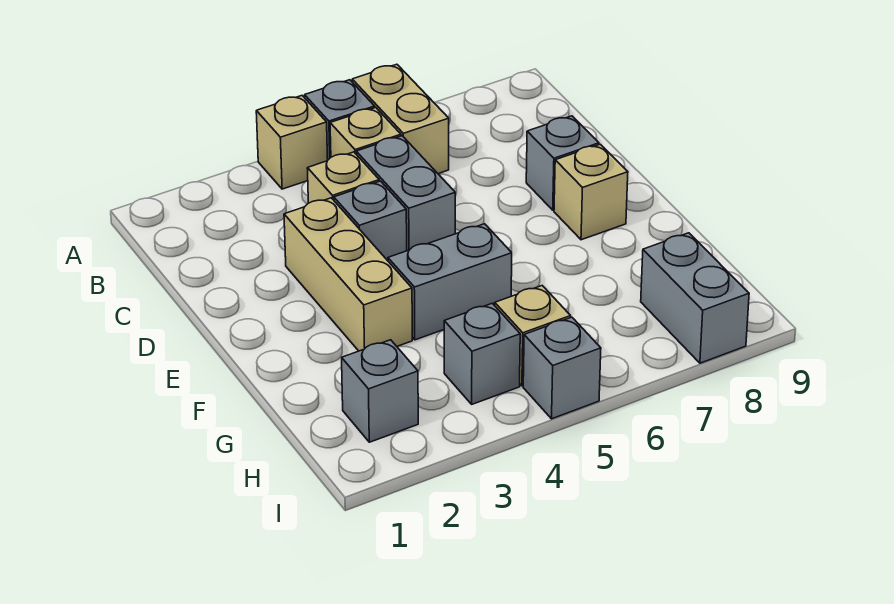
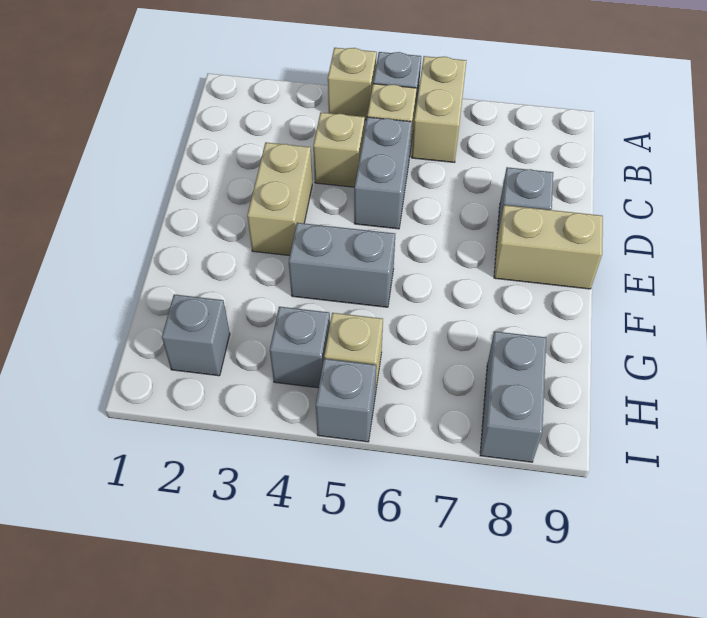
tan brick D3:F3 level 1 -> tan brick D3:E3 level 1
grey brick D4 level 1 -> none
tan brick E8 level 1 -> tan brick E8:E9 level 1

